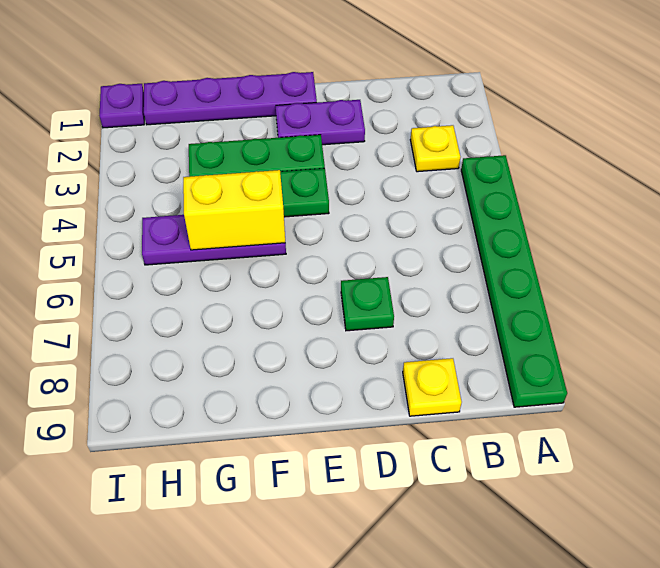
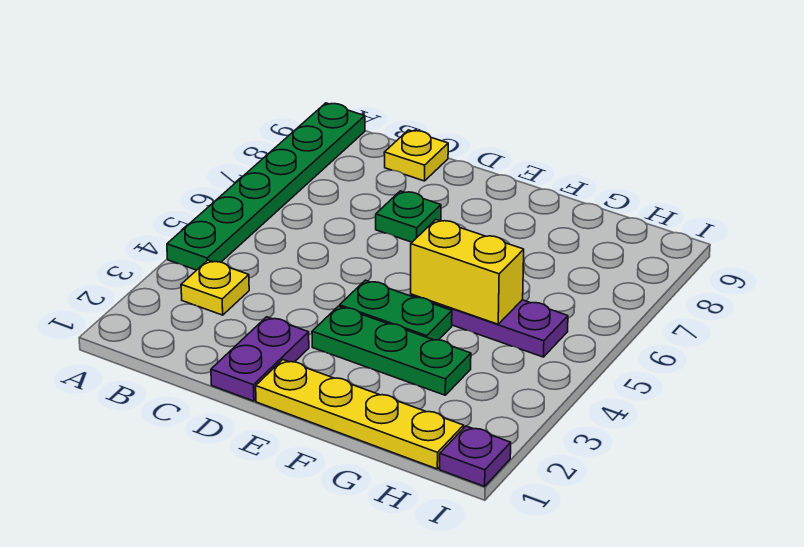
purple plate D2:E2 level 1 -> purple plate D1:D2 level 1
purple plate E1:H1 level 1 -> yellow plate E1:H1 level 1

